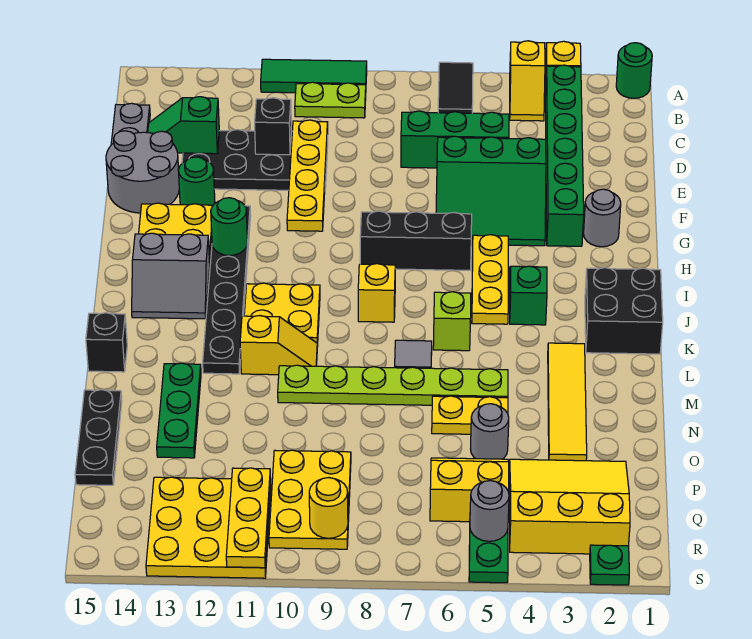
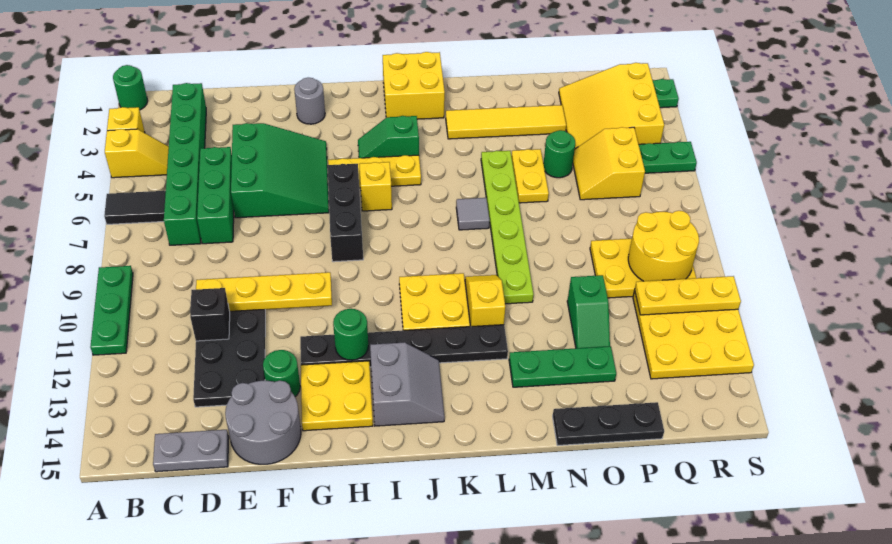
green tile A9:A11 level 1 -> green plate A9:A11 level 1
green brick B3:G3 level 1 -> green brick C2:C7 level 1
lime plate B9:B10 level 1 -> none
green slope D13:D14 level 2 top 13 -> green slope O11:O12 level 1 top 11
black brick J1:K2 level 1 -> yellow brick J1:K2 level 1
yellow brick J8 level 1 -> yellow brick I6 level 1
lime brick K6 level 1 -> none
black brick L15 level 1 -> none
grey round brick O5 level 1 -> green round brick O5 level 1
grey round brick R5 level 2 -> none
yellow round brick R9 level 2 -> yellow round brick Q9:R10 level 2

